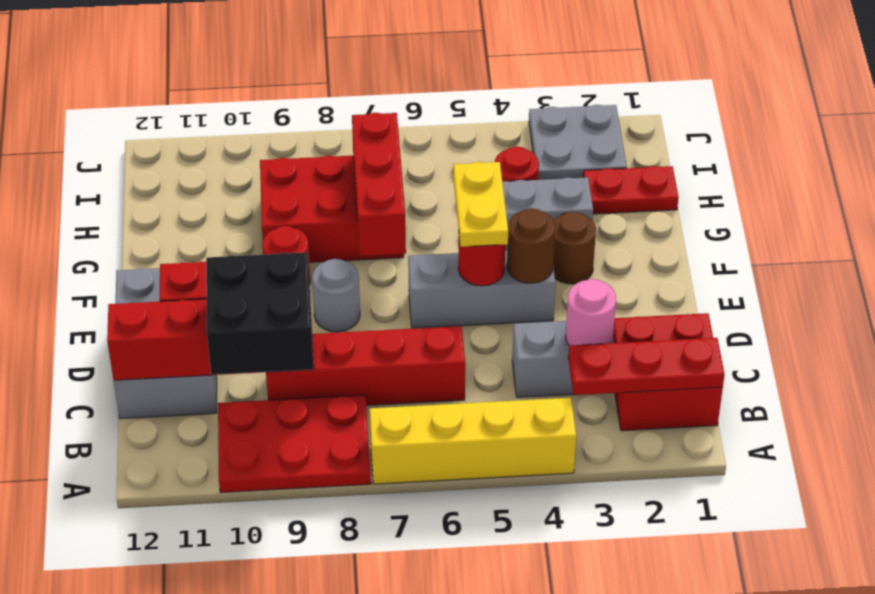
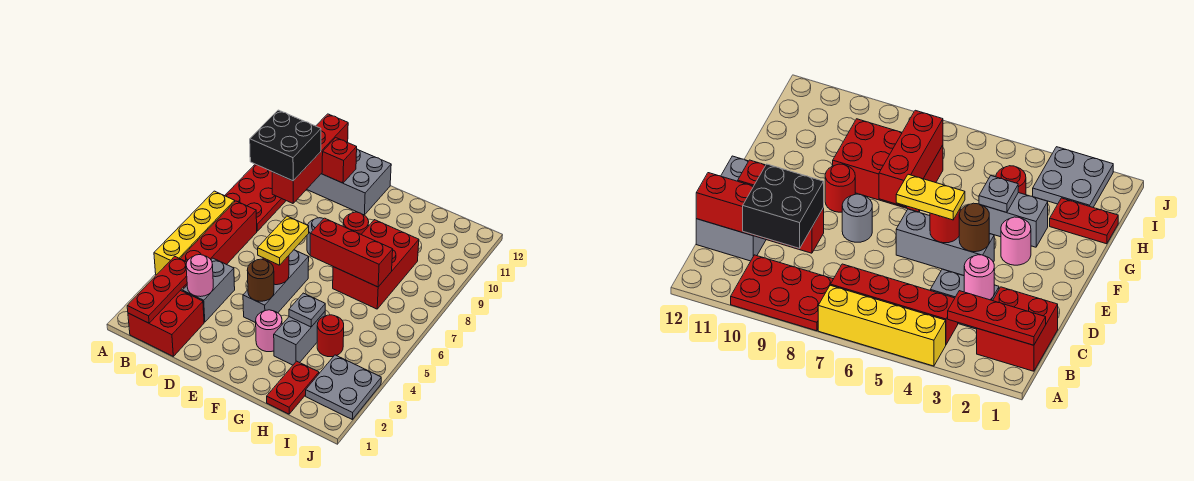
red brick C6:C9 level 1 -> red brick B4:B7 level 1
yellow plate E5:F5 level 3 -> yellow plate E5:E6 level 3
brown round brick F3 level 1 -> pink round brick F3 level 1
none -> grey plate G4 level 2

